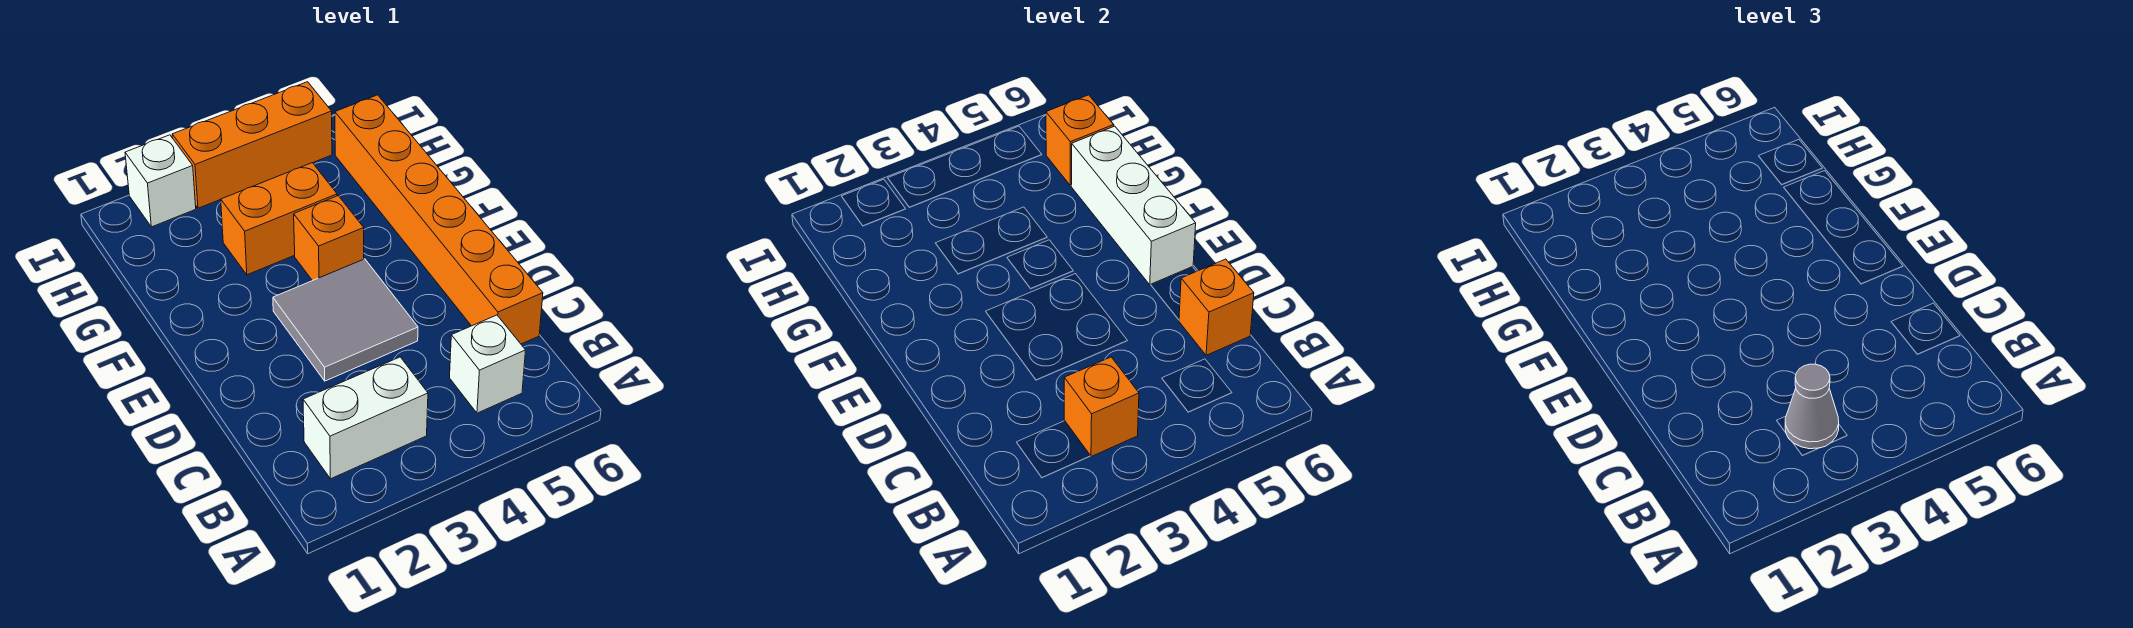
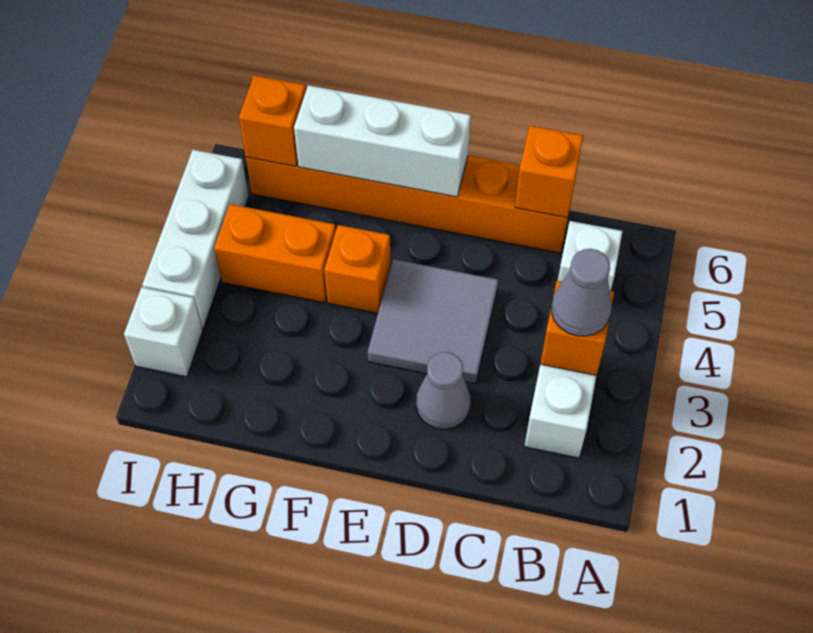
none -> grey cone D2 level 1
orange brick G3:G4 level 1 -> orange brick G4:H4 level 1
orange brick I3:I5 level 1 -> white brick I3:I5 level 1

